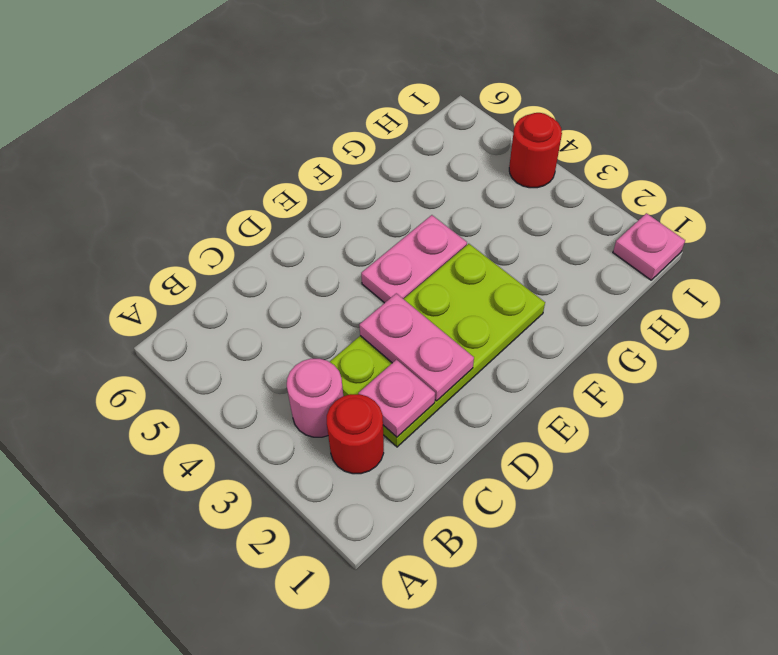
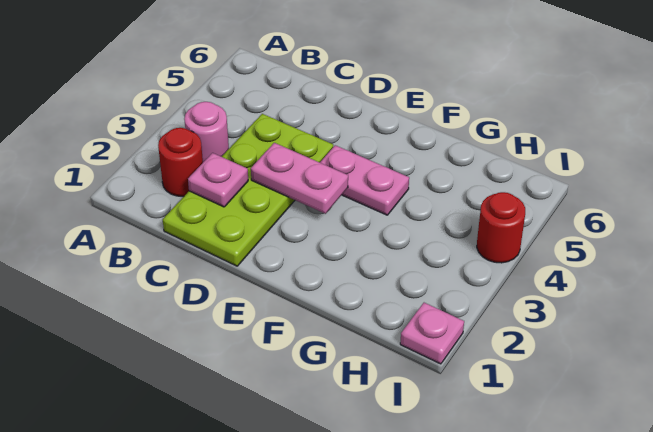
lime plate C2:F3 level 1 -> lime plate C1:D4 level 1
pink plate D2:D3 level 2 -> pink plate D3:E3 level 2

